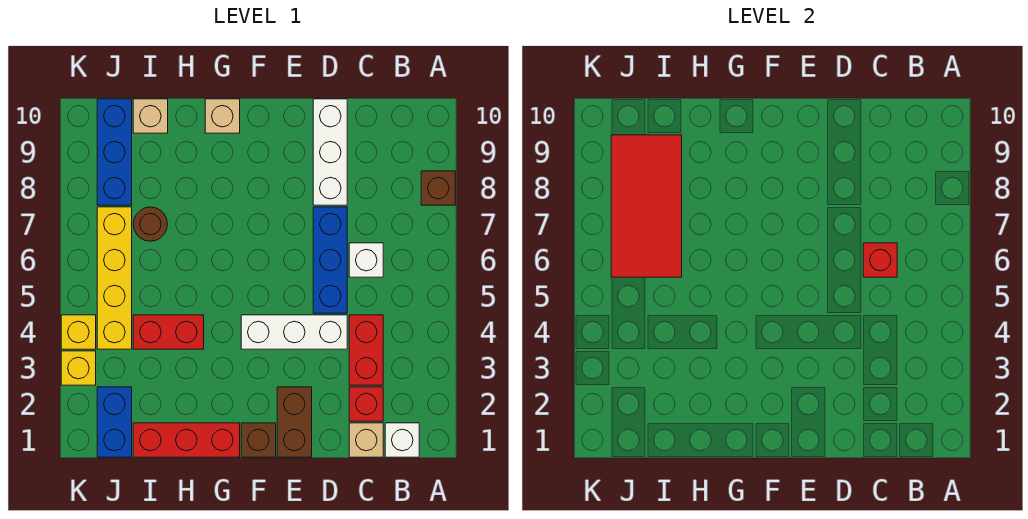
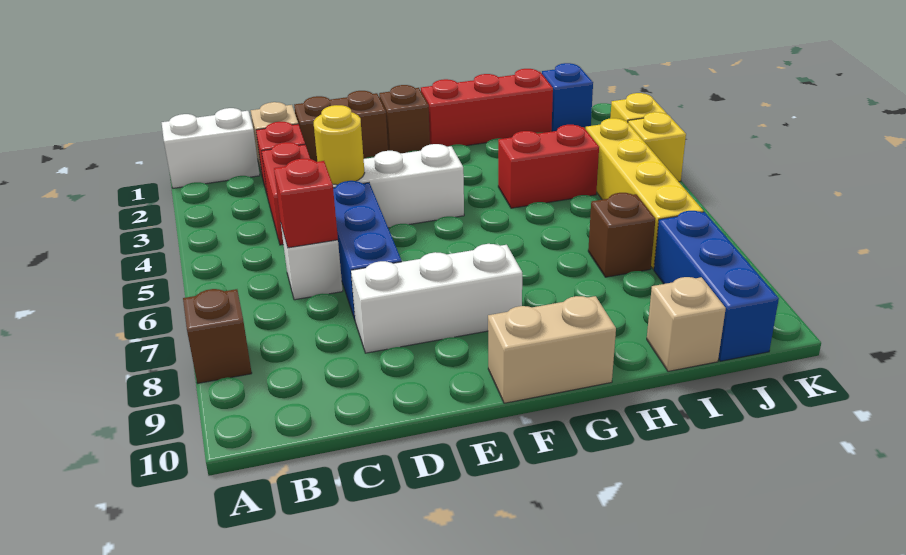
white brick B1 level 1 -> white brick A1:B1 level 1
none -> yellow round brick D4 level 2
white brick D8:D10 level 1 -> white brick D8:F8 level 1
brown brick E1:E2 level 1 -> brown brick D1:E1 level 1
tan brick G10 level 1 -> tan brick F10:G10 level 1
red tile I6:J9 level 2 -> none
brown round brick I7 level 1 -> brown brick I7 level 1
blue brick J1:J2 level 1 -> blue brick J1 level 1

